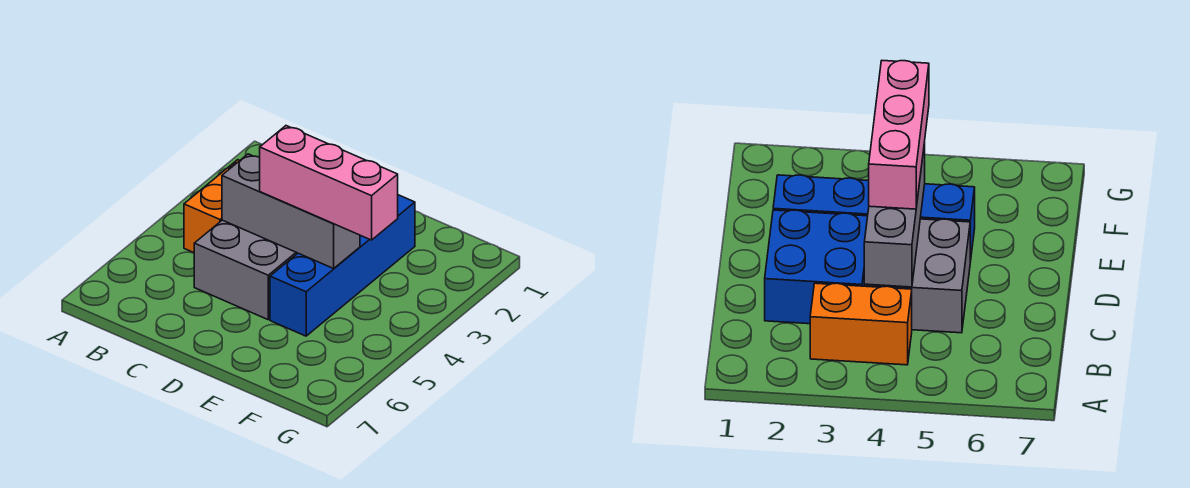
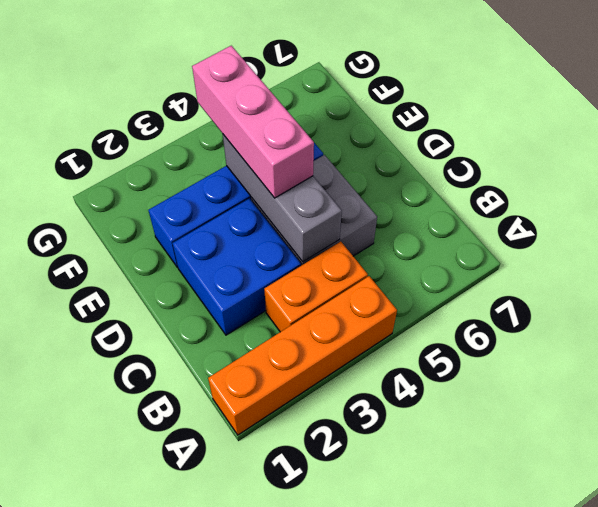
none -> orange brick A1:A4 level 1

